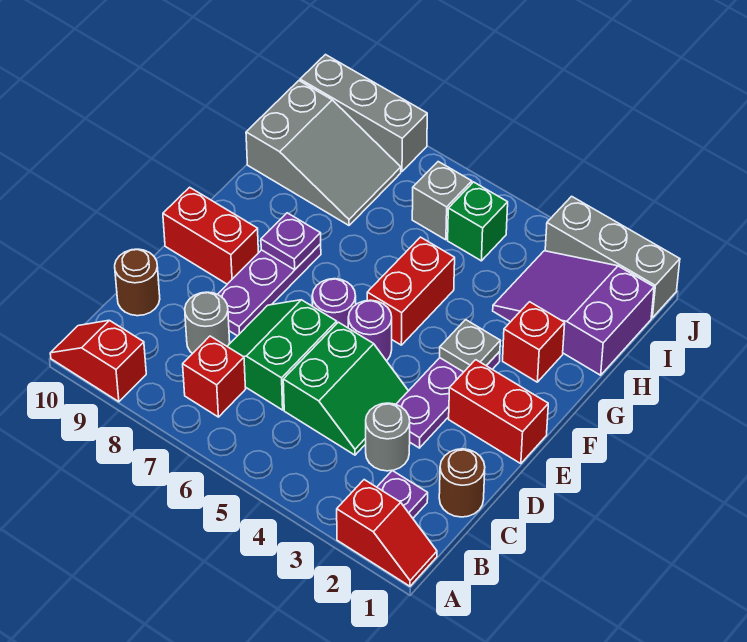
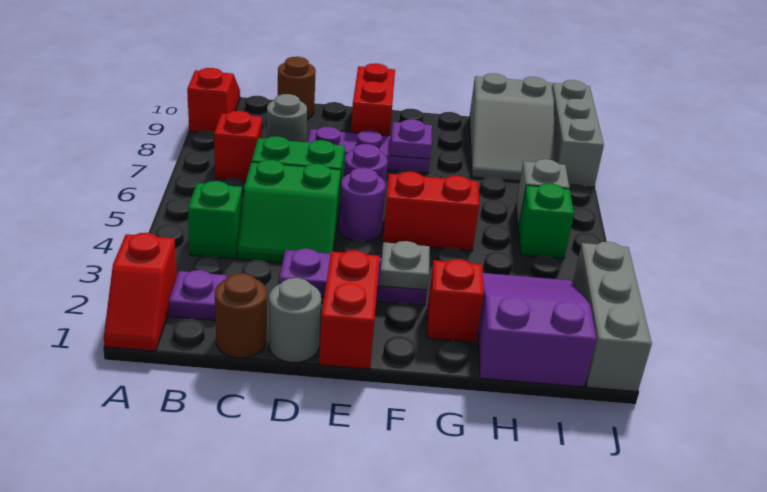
none -> green brick B4 level 1
grey round brick C3 level 1 -> grey round brick D1 level 1

